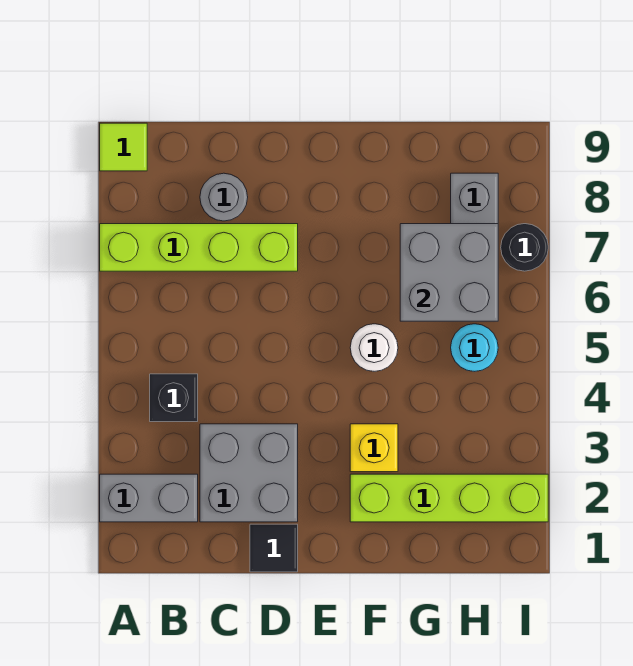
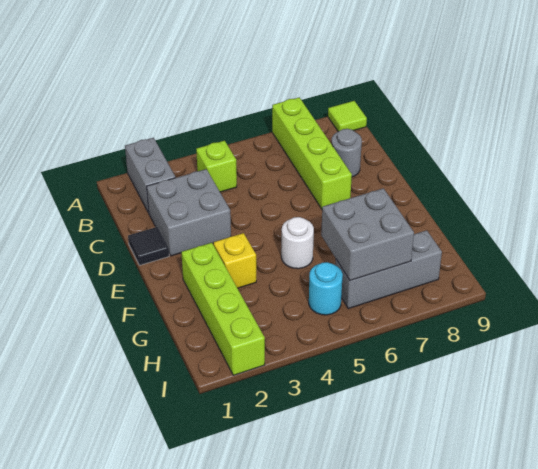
black brick B4 level 1 -> lime brick B4 level 1
black round brick I7 level 1 -> none

